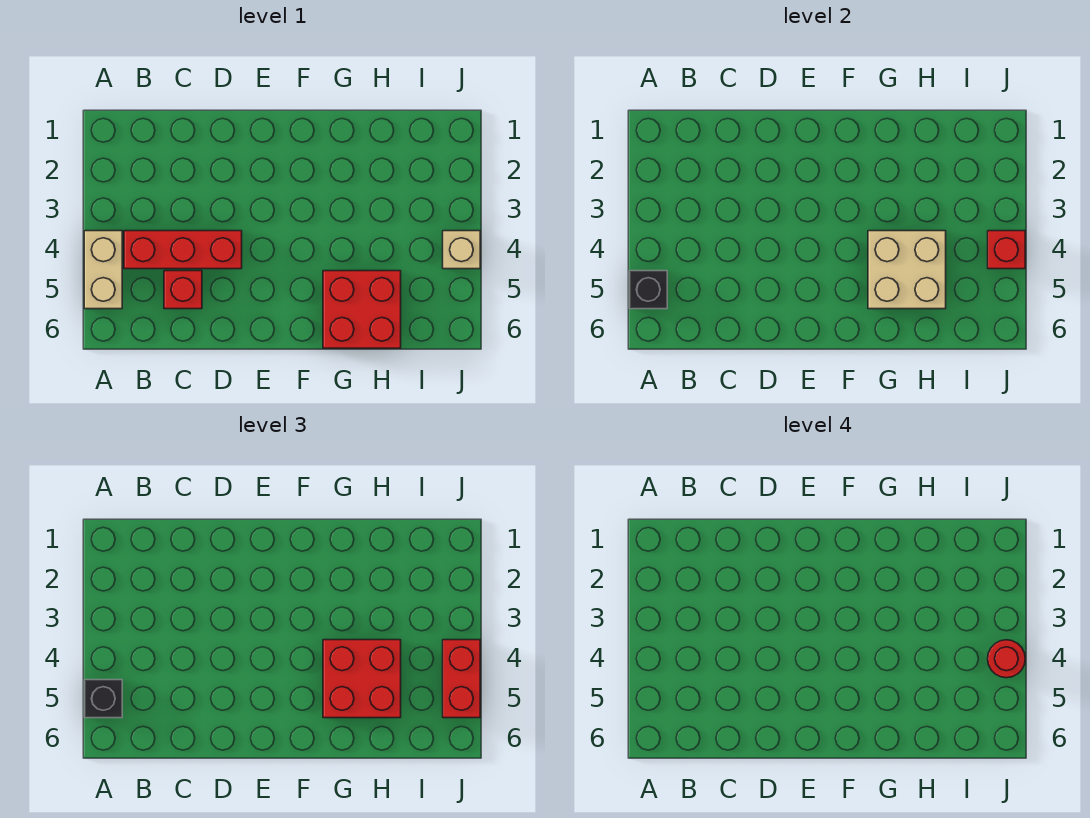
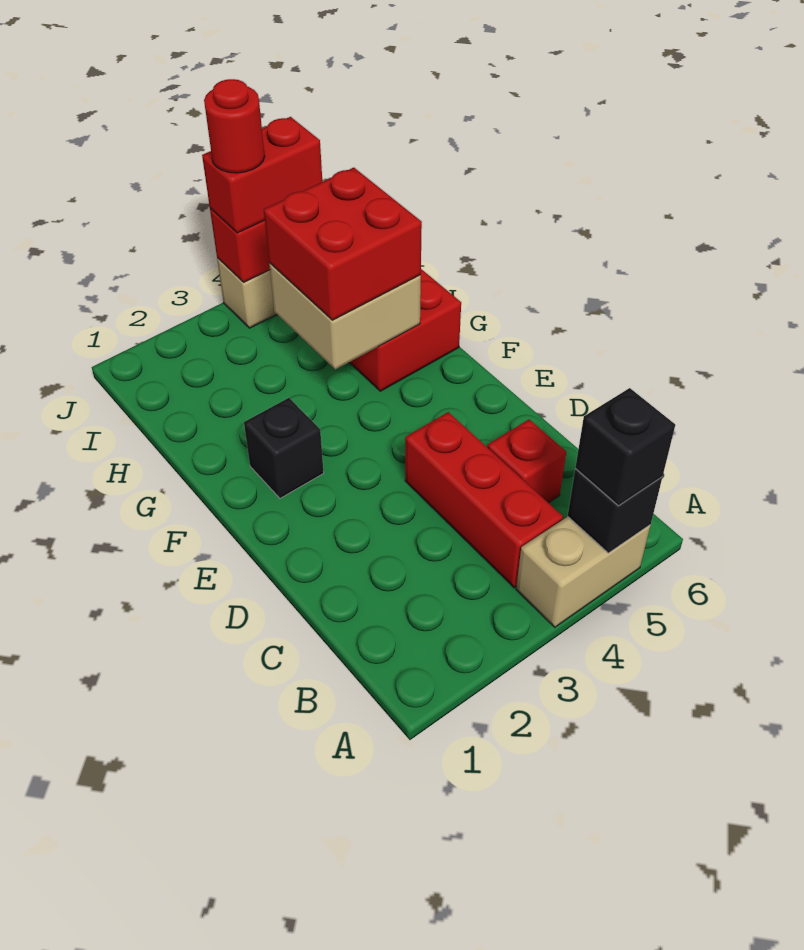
none -> black brick F2 level 1

